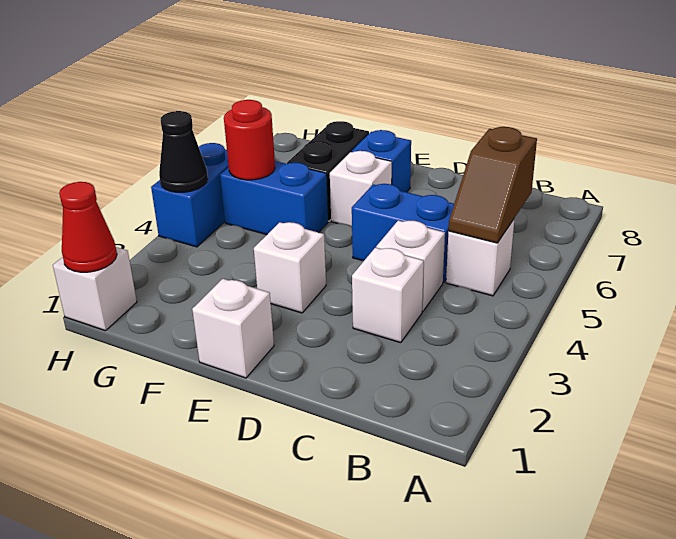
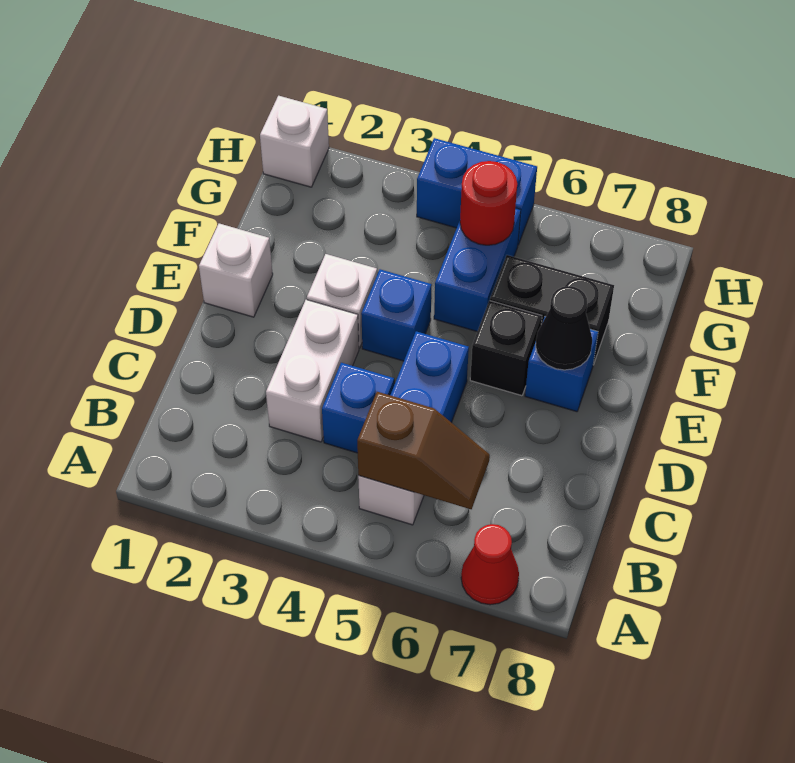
brown slope B5:B6 level 2 top 6 -> brown slope B5:B6 level 2 top 5
white brick C3 level 1 -> white brick C3:D3 level 1
white brick C4 level 1 -> blue brick C4 level 1
none -> blue brick E4 level 1
white brick E6 level 1 -> black brick E6 level 1
red cone H1 level 2 -> red cone A7 level 1
black cone H4 level 2 -> black cone E7 level 2

